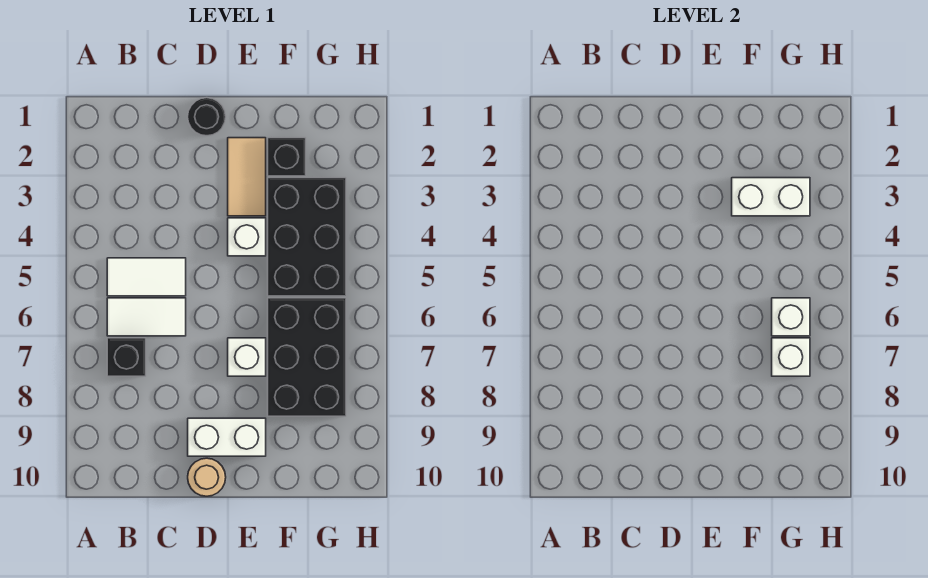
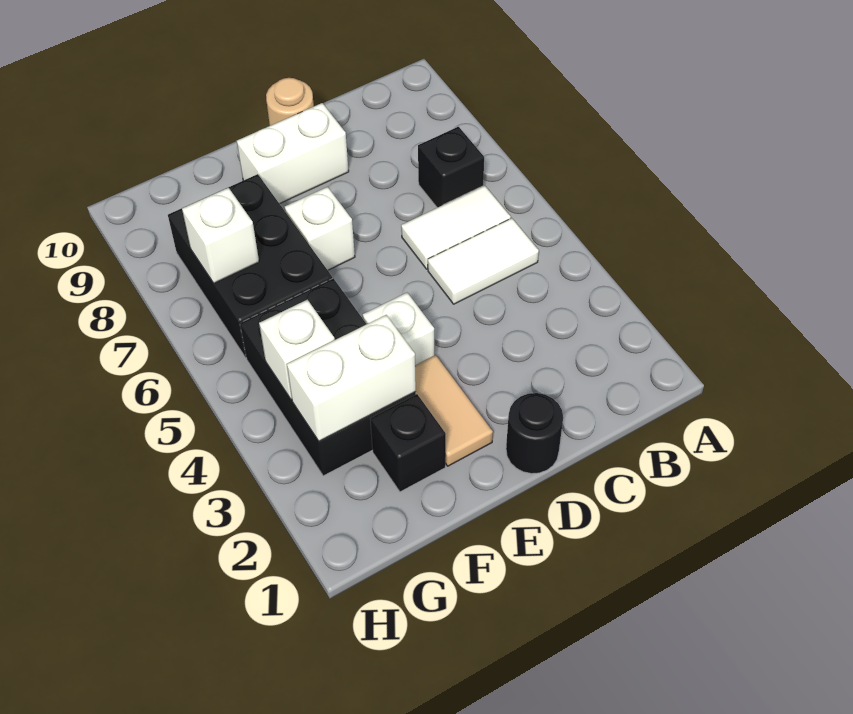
white brick G6 level 2 -> white brick G4 level 2

